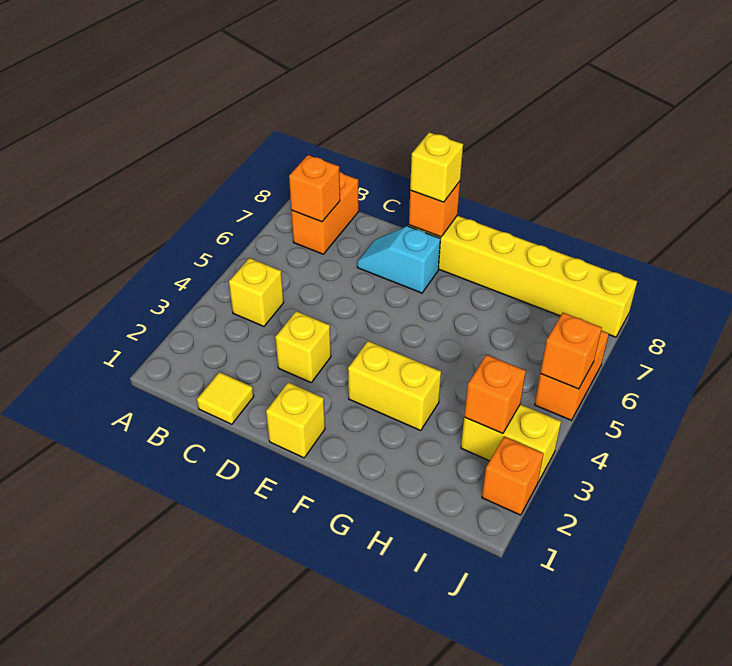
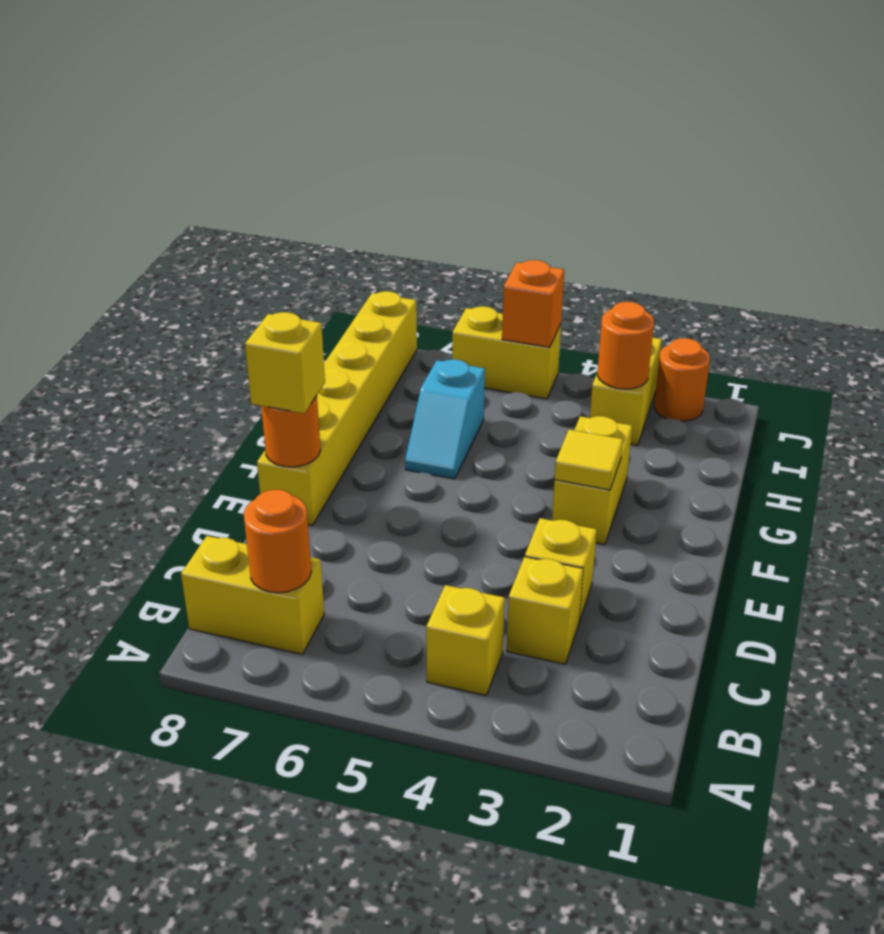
orange brick B7:B8 level 1 -> yellow brick B7:B8 level 1
orange brick B7 level 2 -> orange round brick B7 level 2
yellow tile C1 level 1 -> yellow tile F3 level 2
cyan slope D7:E7 level 1 top E -> cyan slope G6:H6 level 1 top H
yellow brick E1 level 1 -> yellow brick C3 level 1
orange brick E8 level 2 -> orange round brick E8 level 2
orange brick I3 level 2 -> orange round brick I3 level 2
orange brick J2 level 1 -> orange round brick J2 level 1
orange brick J5:J6 level 1 -> yellow brick J5:J6 level 1

